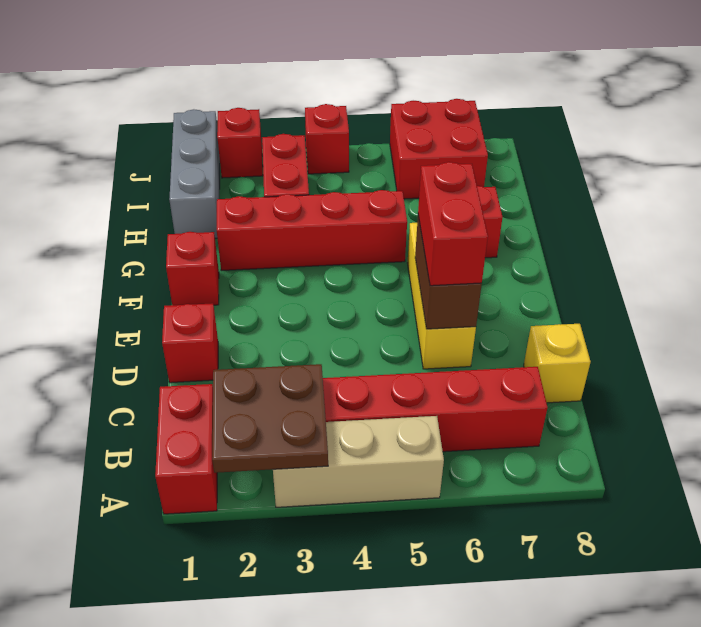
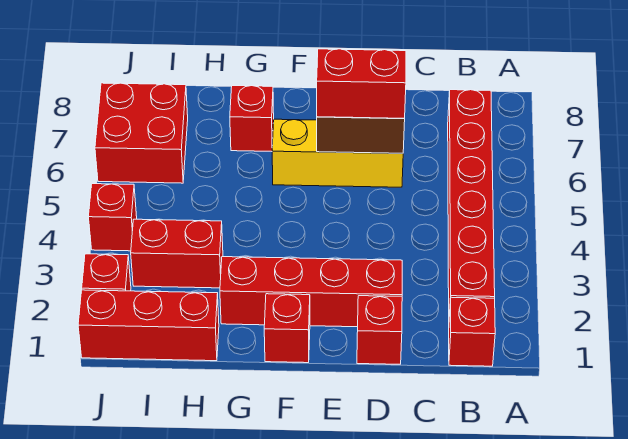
red brick A1:B1 level 1 -> red brick B1 level 1
brown plate A2:B3 level 2 -> none
tan brick A3:A5 level 1 -> none
yellow brick C8 level 1 -> none
red brick G2:G5 level 1 -> red brick D2:G2 level 1
grey brick H1:J1 level 1 -> red brick H1:J1 level 1

